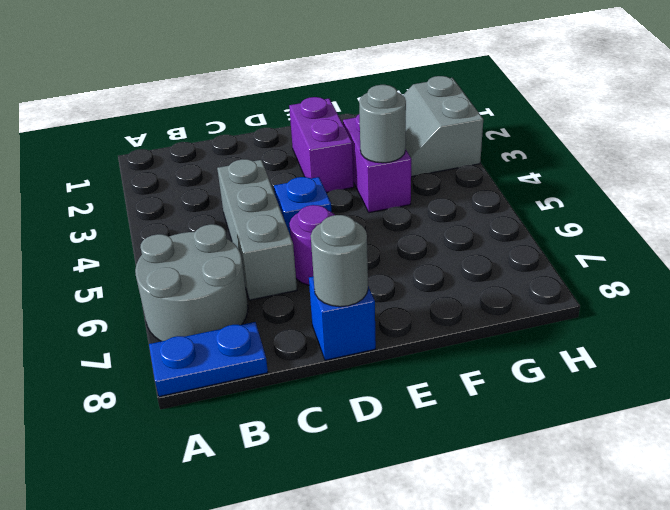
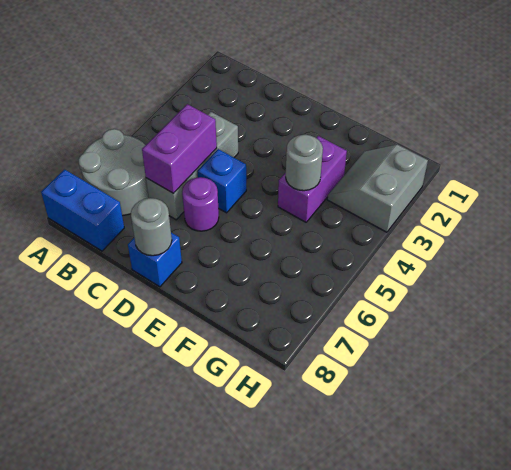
blue plate A8:B8 level 1 -> blue brick A8:B8 level 1
purple brick E2:E3 level 1 -> purple brick C5:C6 level 2

